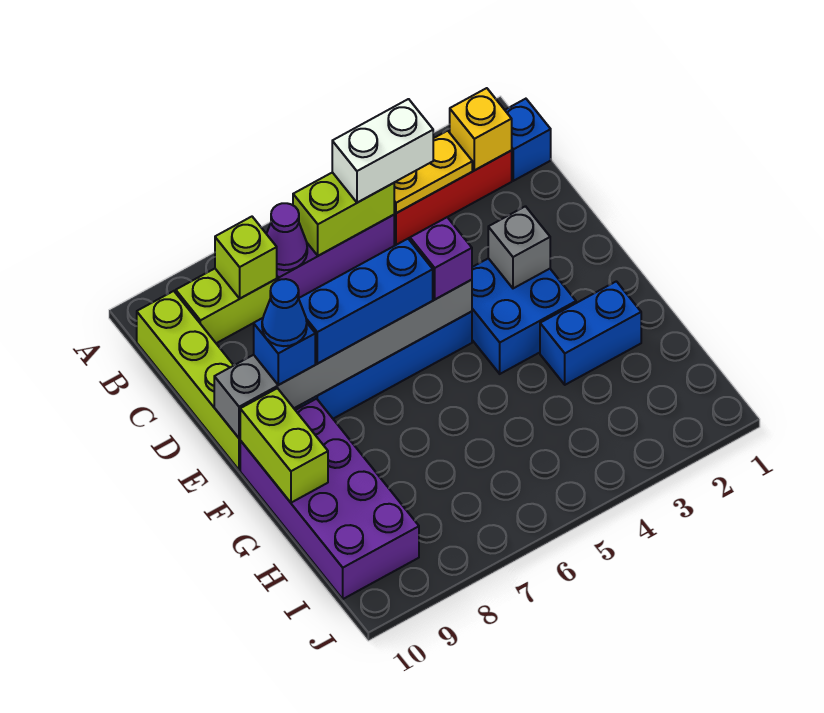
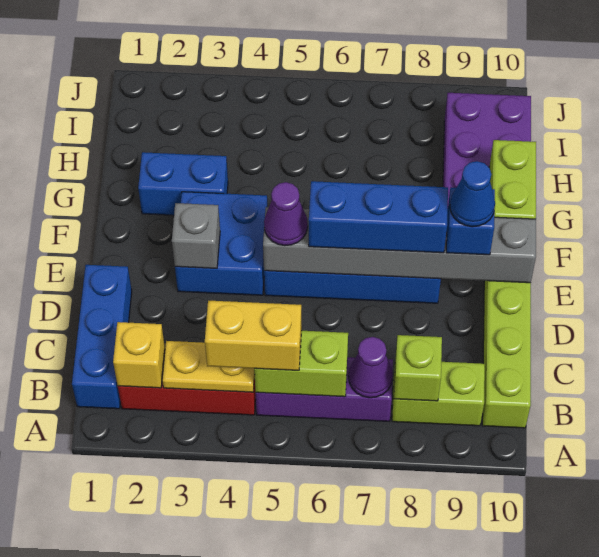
blue brick B1 level 1 -> blue brick B1:D1 level 1
white brick B4:B5 level 3 -> yellow brick B4:B5 level 3
purple brick E5 level 3 -> purple cone E5 level 3

